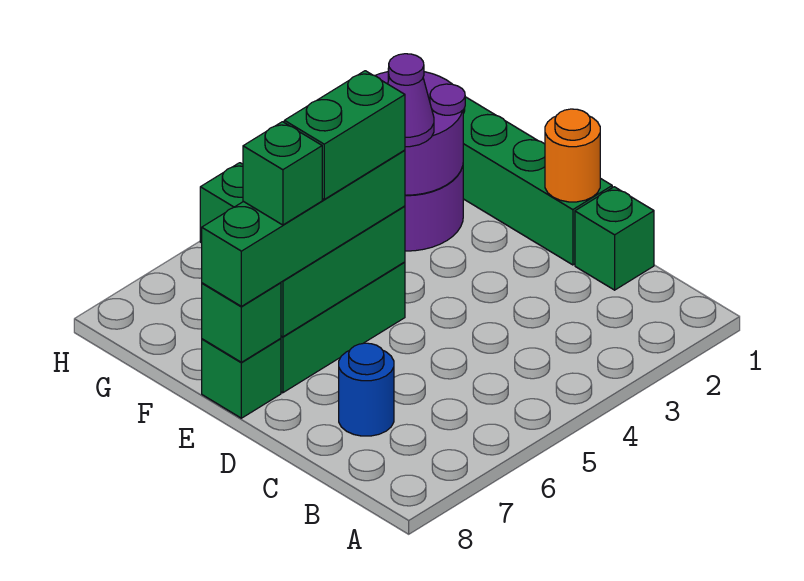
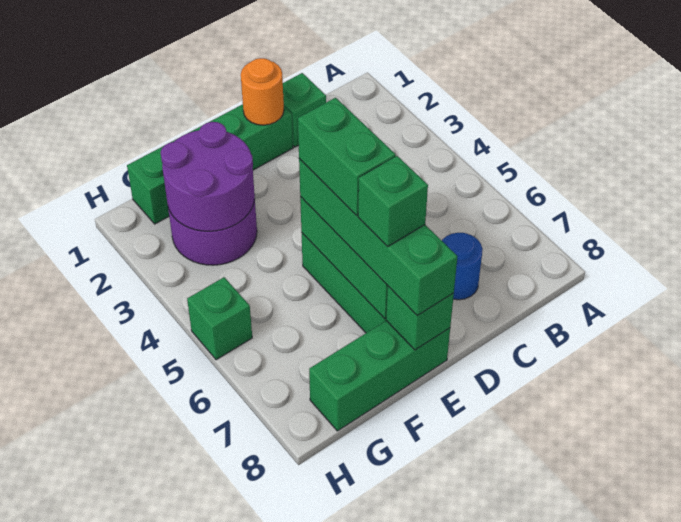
green brick E8 level 1 -> green brick E8:G8 level 1
purple cone F3 level 3 -> none

